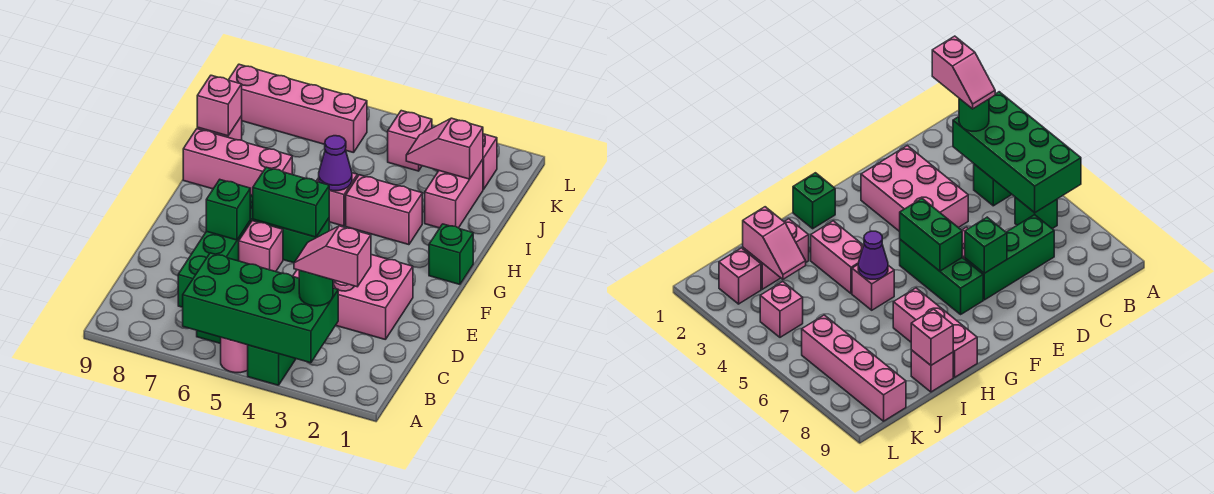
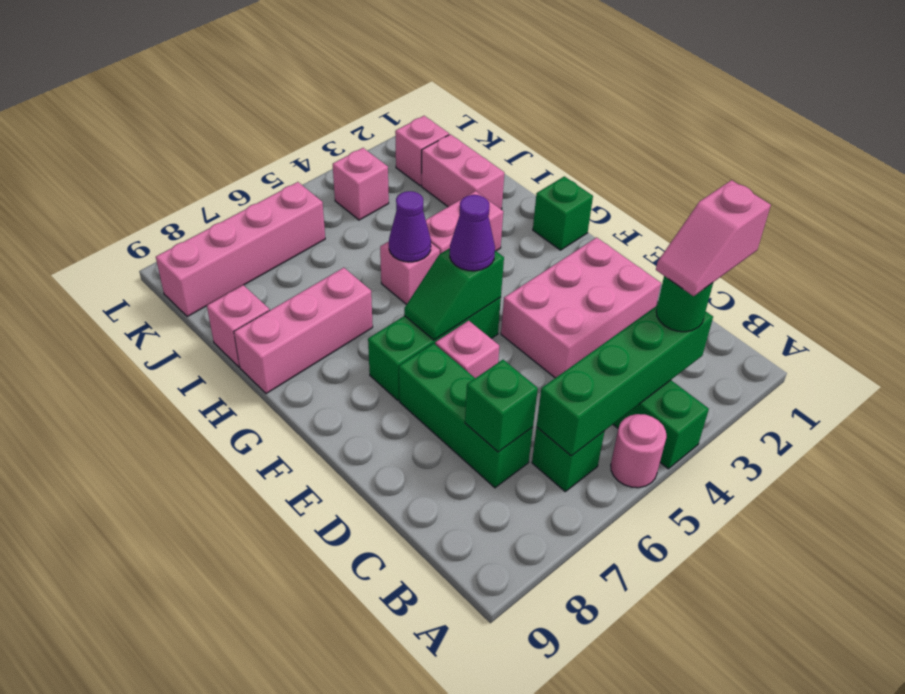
green brick A3:B6 level 2 -> green brick B3:B6 level 2
green brick E7 level 2 -> green brick C7 level 2
green brick F5:F6 level 2 -> green slope F5:F6 level 2 top 5
none -> purple cone F5 level 3
pink brick I9 level 2 -> none
pink slope J2:J3 level 2 top 2 -> none

